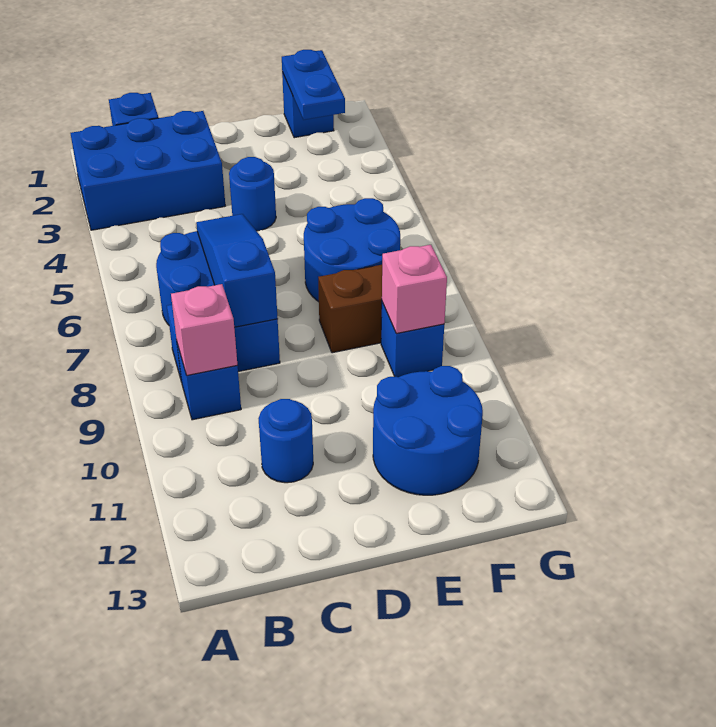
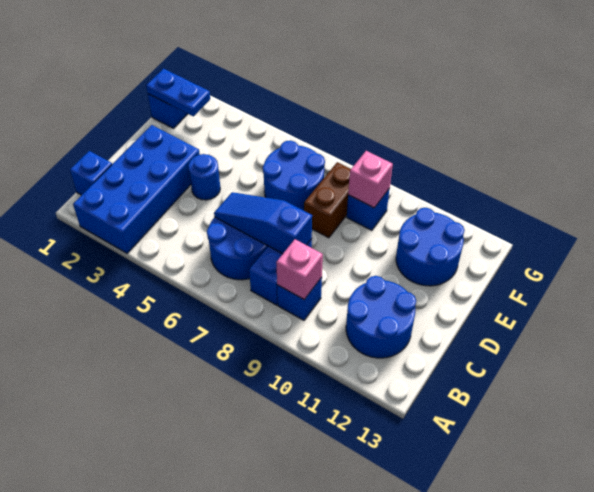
blue brick A2:C3 level 1 -> blue brick A2:D3 level 1
blue round brick C11 level 1 -> blue round brick B11:C12 level 1

